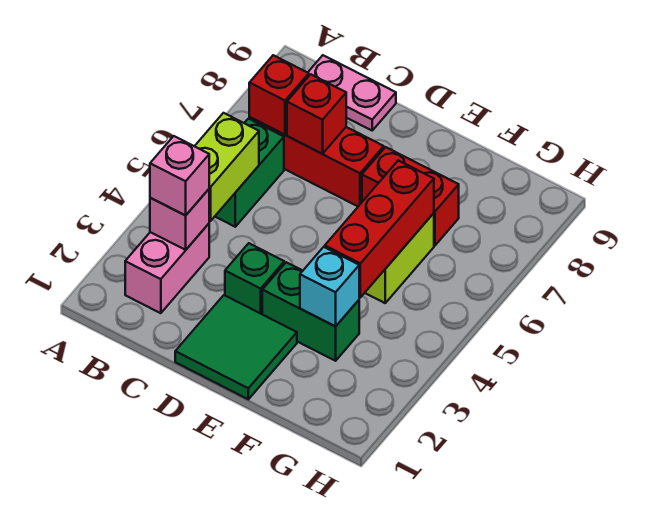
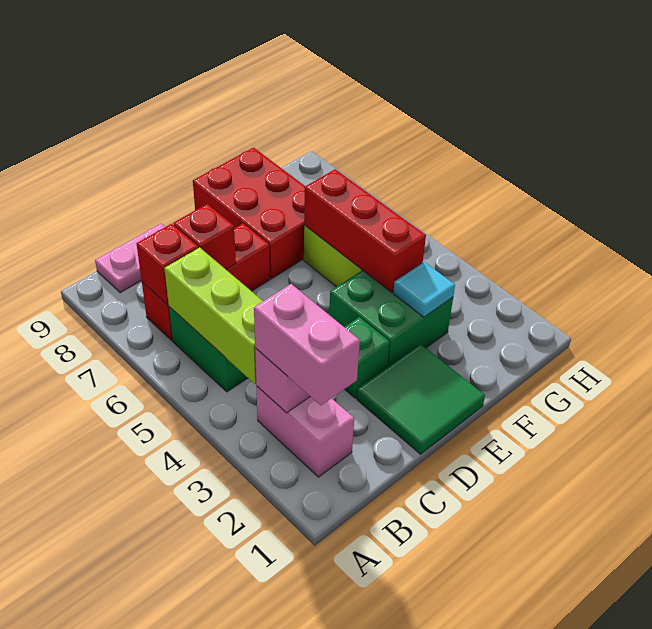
pink brick B3 level 3 -> pink brick B2:B3 level 3
lime brick B4:B5 level 2 -> lime brick B4:B6 level 2
green brick E3:F3 level 1 -> green brick E3:F4 level 1
red brick E7:F7 level 1 -> red brick E7:F9 level 1
cyan brick F3 level 2 -> cyan tile F3 level 2

